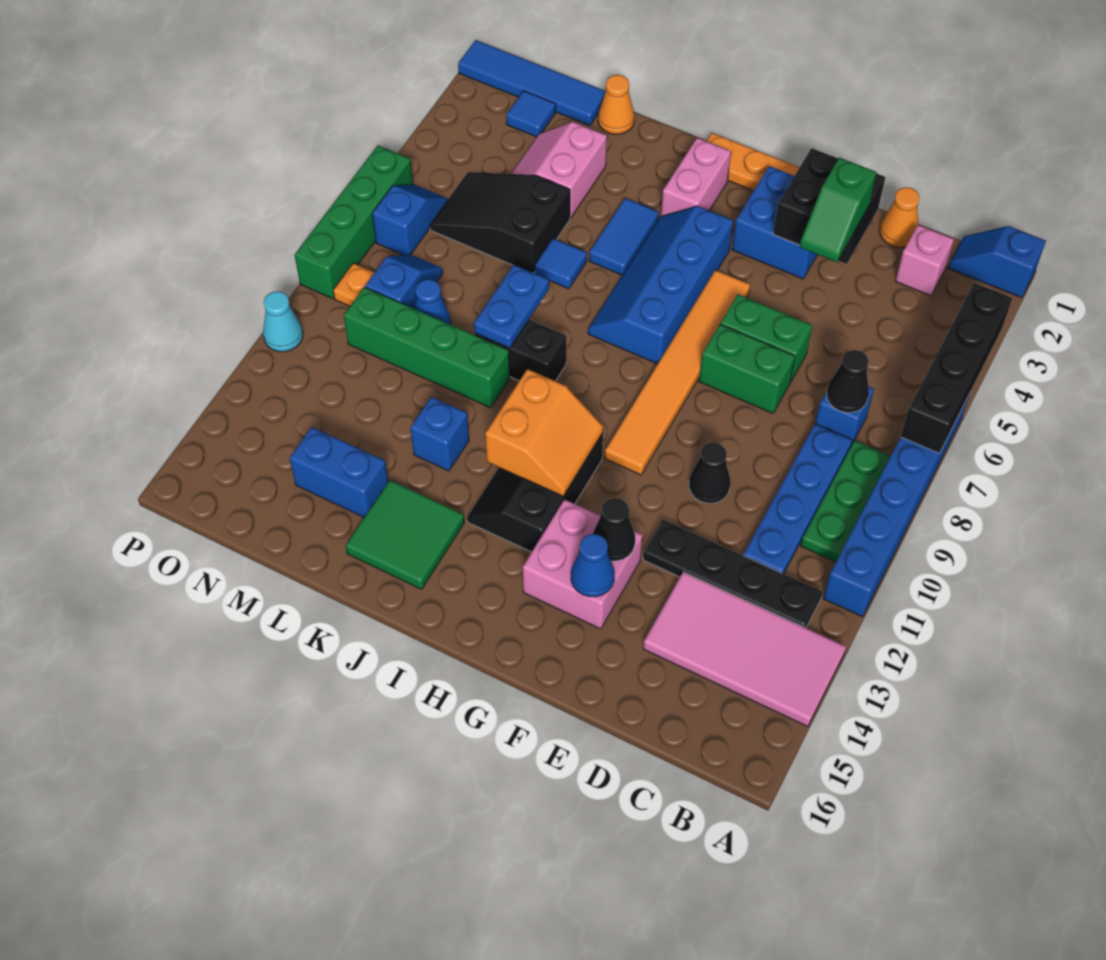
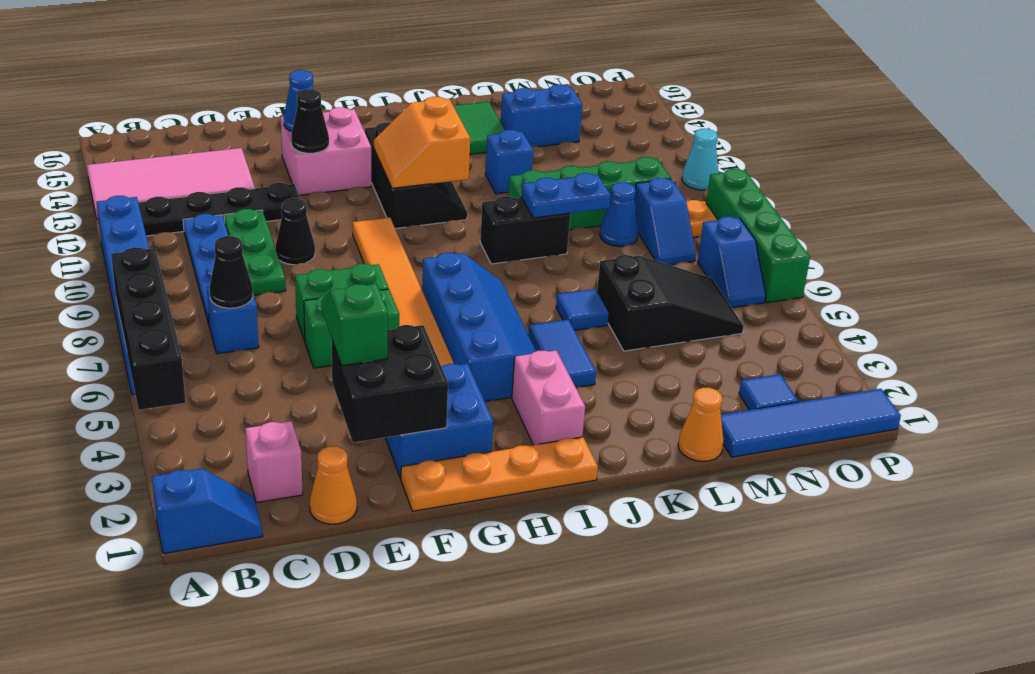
green plate B8:B10 level 1 -> green plate D9:D11 level 1
blue plate K8:K9 level 2 -> blue plate K9:L9 level 2
pink slope L3:M4 level 1 top L -> none

